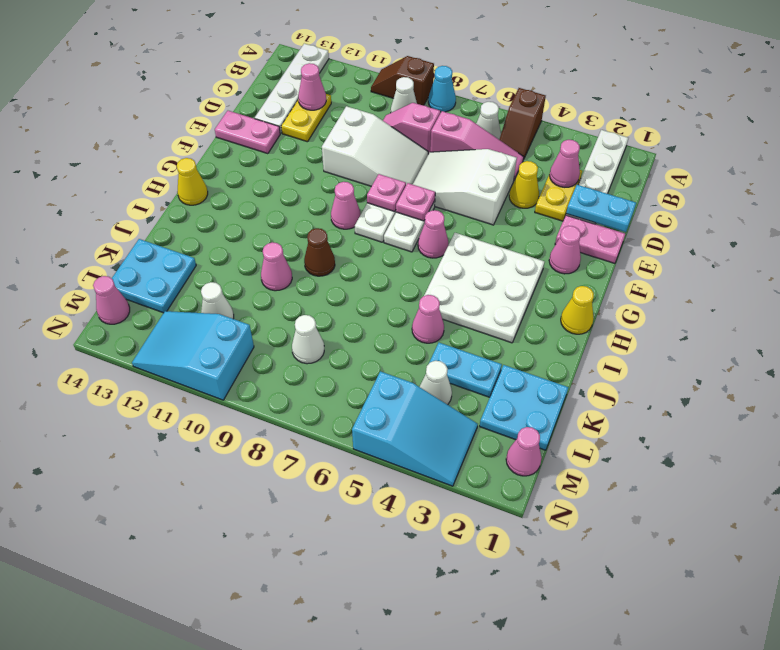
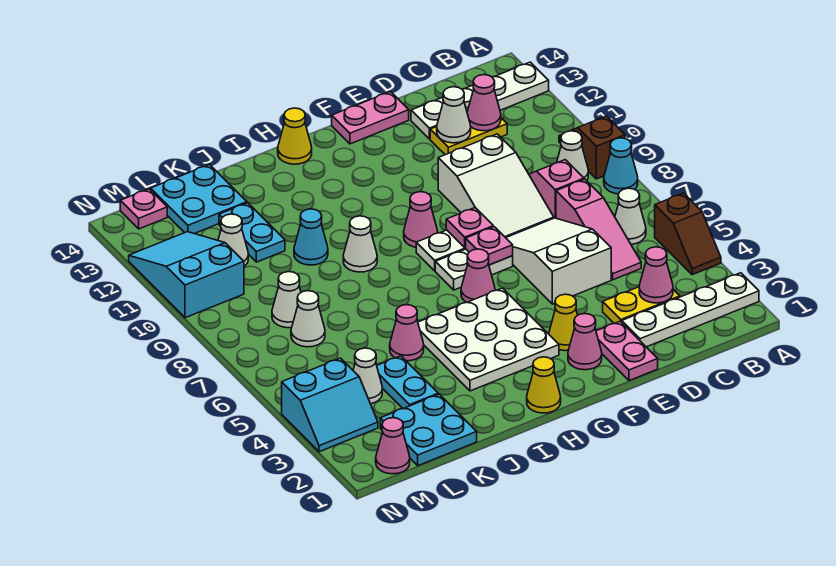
brown slope A5:B5 level 1 top A -> brown slope A4:A5 level 1 top 5
cyan plate D1:D2 level 2 -> cyan plate K11:K12 level 1
yellow cone D4 level 1 -> yellow cone F3 level 1
none -> white cone D12 level 2
pink plate E13:E14 level 1 -> pink plate E14:F14 level 1
brown cone I9 level 1 -> white cone I9 level 1
pink cone J10 level 1 -> cyan cone J10 level 1
none -> white cone L7 level 1
cyan slope M3:N5 level 1 top 5 -> cyan slope M3:N4 level 1 top 4
pink cone M14 level 1 -> pink plate M14 level 1

